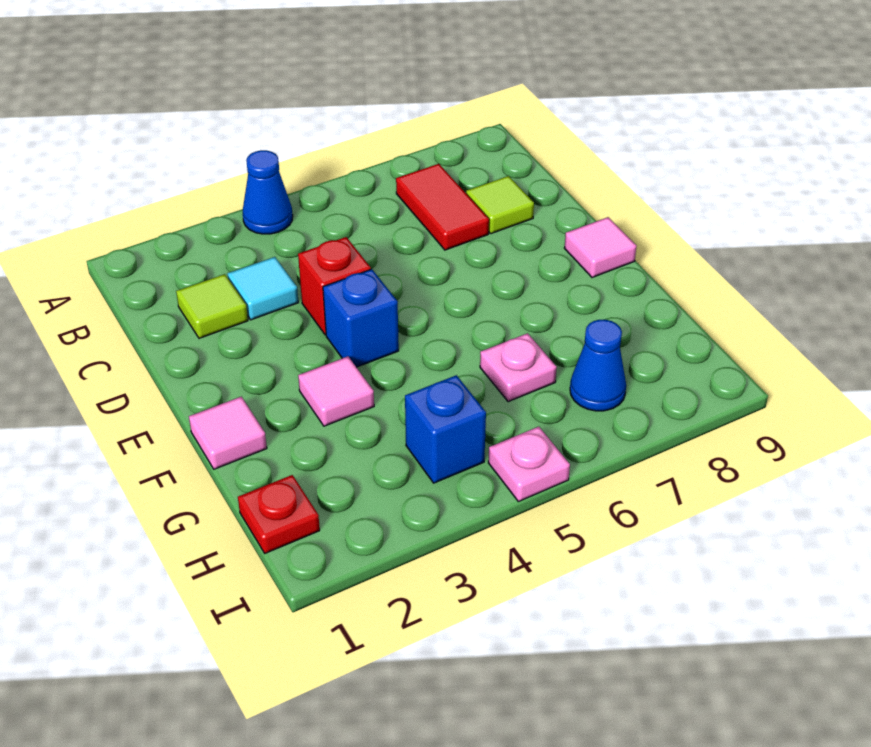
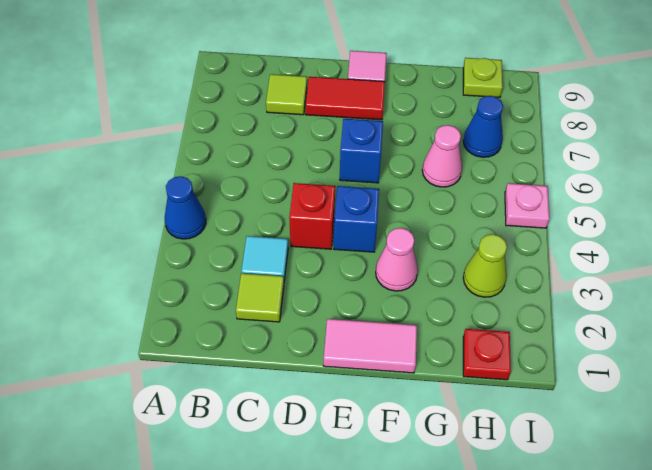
red tile B7:C7 level 1 -> red tile D8:E8 level 1
pink tile F1 level 1 -> pink tile E1:F1 level 1
pink tile F3 level 1 -> pink cone F3 level 1
pink plate G6 level 1 -> pink cone G6 level 1
none -> lime cone H3 level 1
blue brick H4 level 1 -> blue brick E6 level 1
none -> lime plate H9 level 1

